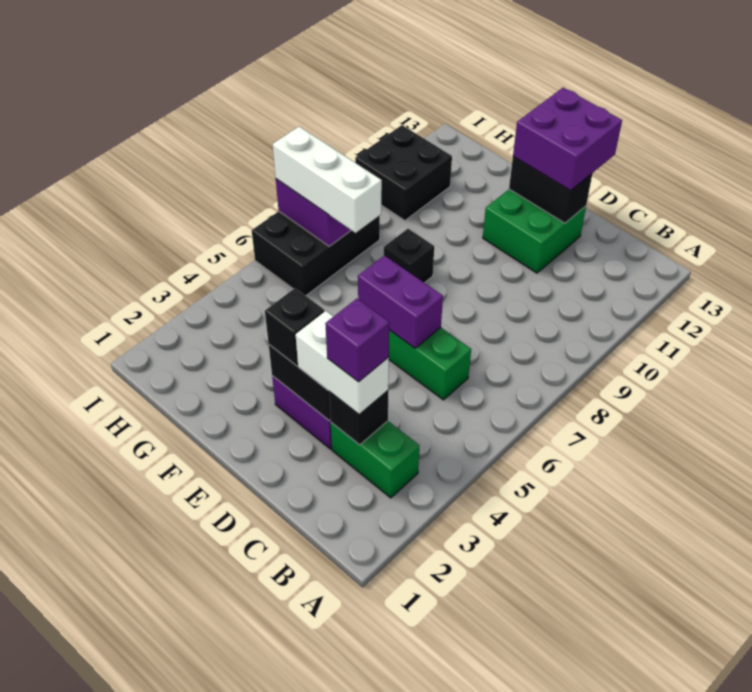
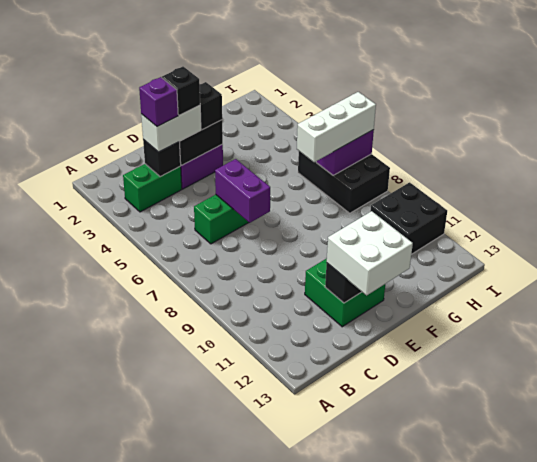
purple brick D6:E6 level 2 -> purple brick D6:D7 level 2
purple brick D12:E13 level 3 -> white brick D12:E13 level 3
black brick F8 level 1 -> black brick D3 level 4

